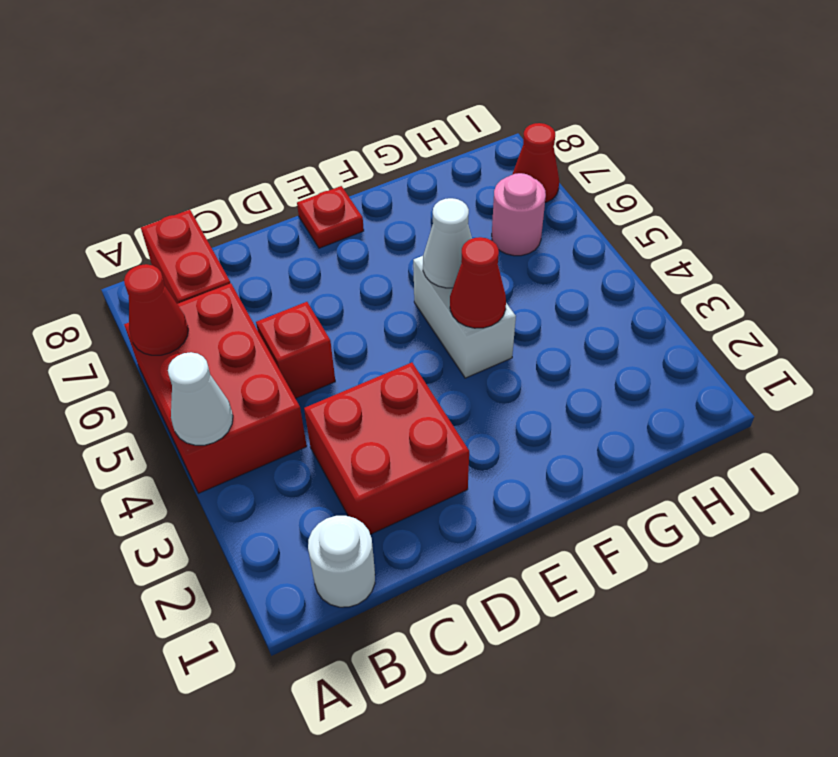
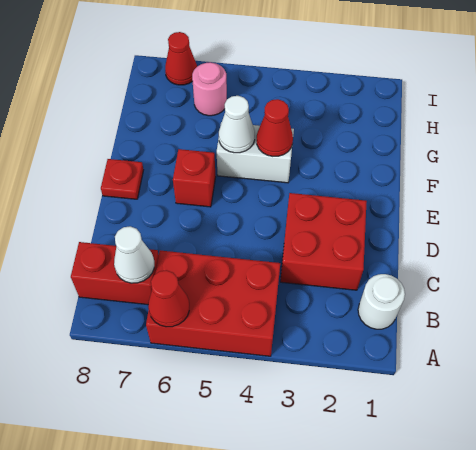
white cone A4 level 2 -> white cone B7 level 2
red brick C5 level 1 -> red brick E6 level 1

